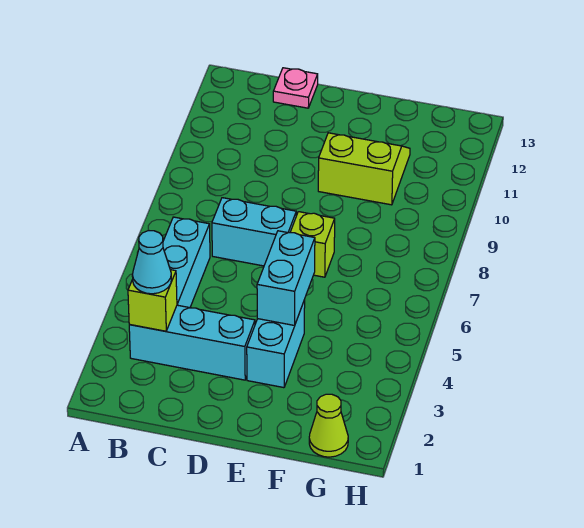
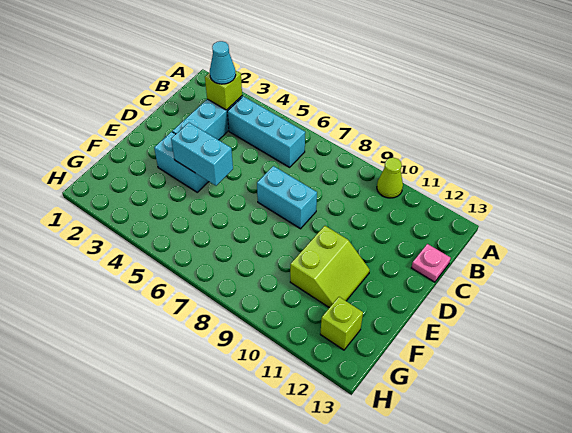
cyan brick C7:D7 level 1 -> cyan brick D7:D8 level 1
lime brick E7 level 1 -> lime brick G12 level 1
lime cone G1 level 1 -> lime cone A10 level 1

